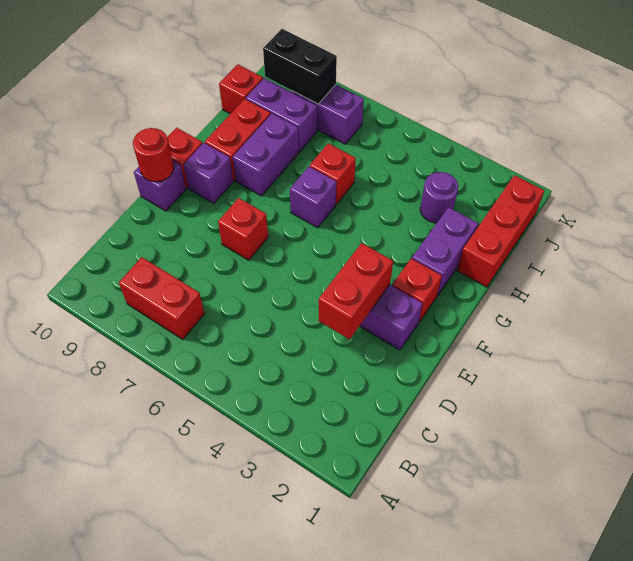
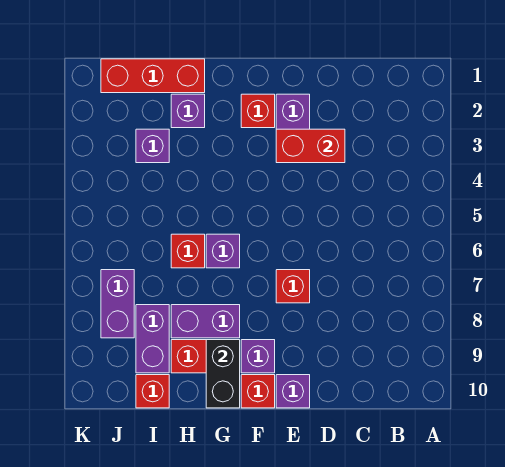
red brick B7:B8 level 1 -> none
red round brick E10 level 2 -> none
purple brick G2:H2 level 1 -> purple brick H2 level 1
purple round brick I3 level 1 -> purple brick I3 level 1
black brick J8:J9 level 2 -> black brick G9:G10 level 2

